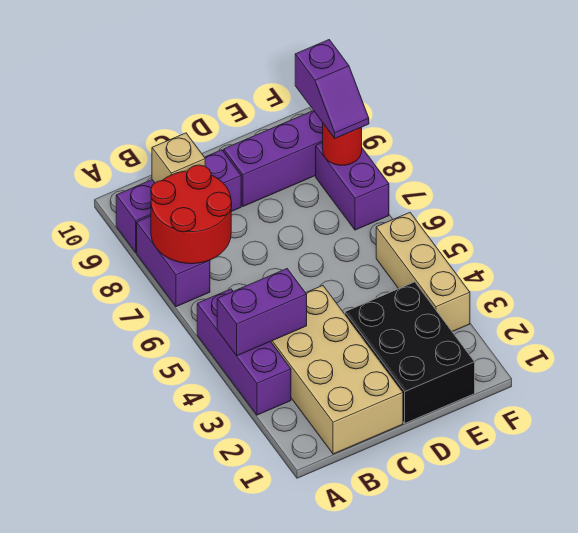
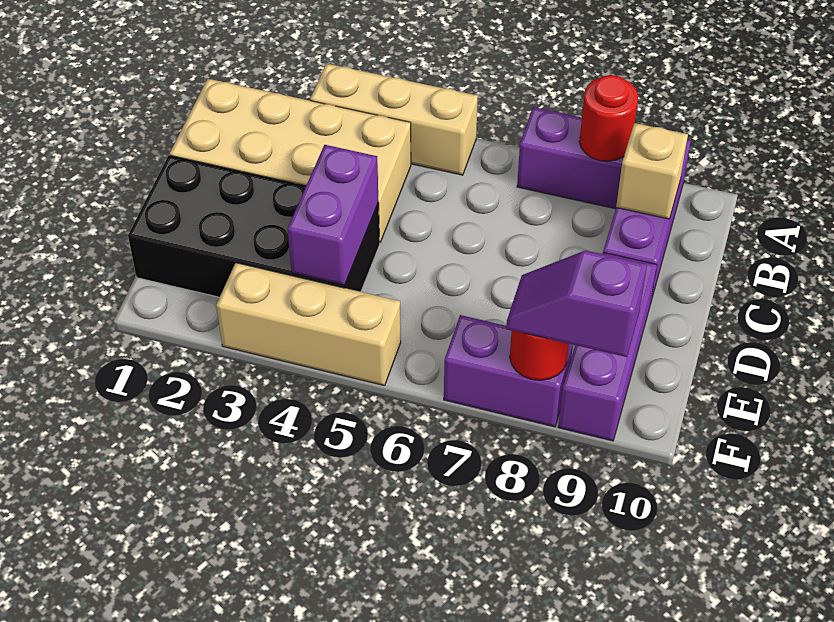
purple brick A3:A5 level 1 -> tan brick A3:A5 level 1
purple brick A4:B4 level 2 -> purple brick D4:E4 level 2
red round brick A7:B8 level 2 -> red round brick A8 level 2
black brick D1:E3 level 1 -> black brick D1:E4 level 1

